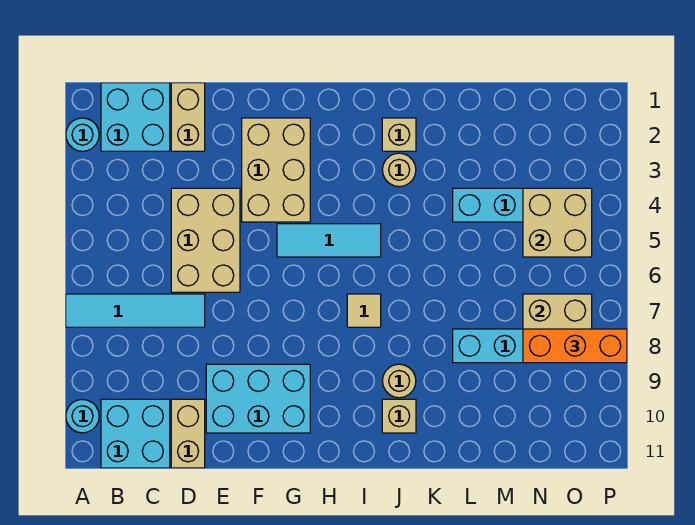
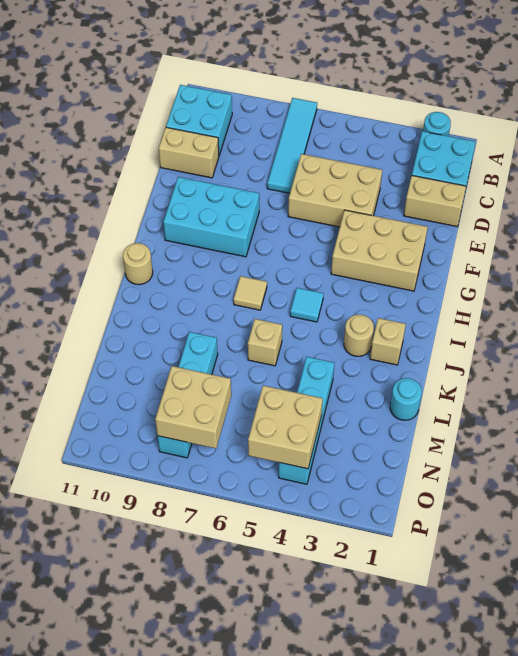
cyan round brick A10 level 1 -> cyan round brick L1 level 1
cyan brick E9:G10 level 1 -> cyan brick F8:G10 level 1
cyan tile G5:I5 level 1 -> cyan tile I5 level 1
tan round brick J9 level 1 -> tan round brick I11 level 1
tan brick J10 level 1 -> tan brick K6 level 1
orange brick N8:P8 level 3 -> none

